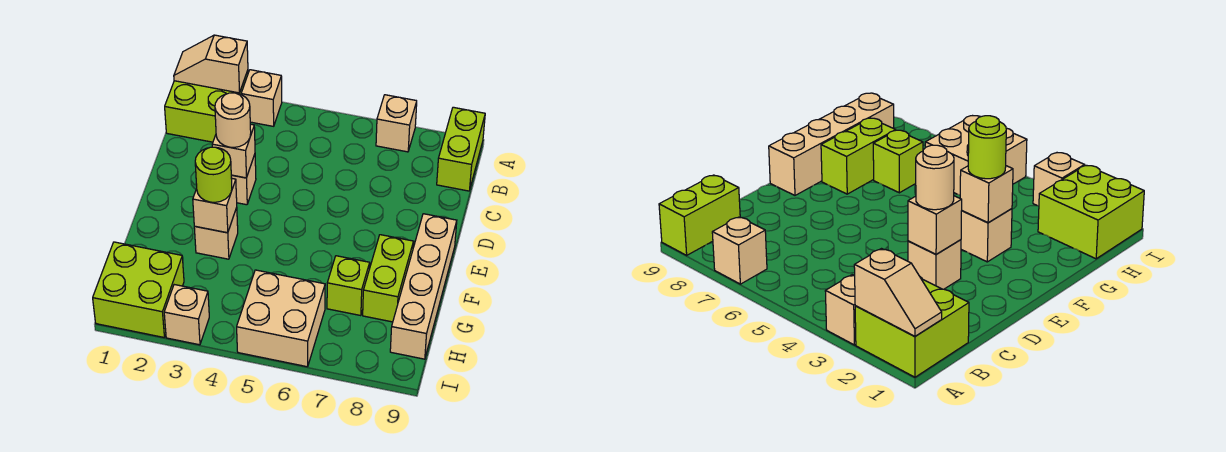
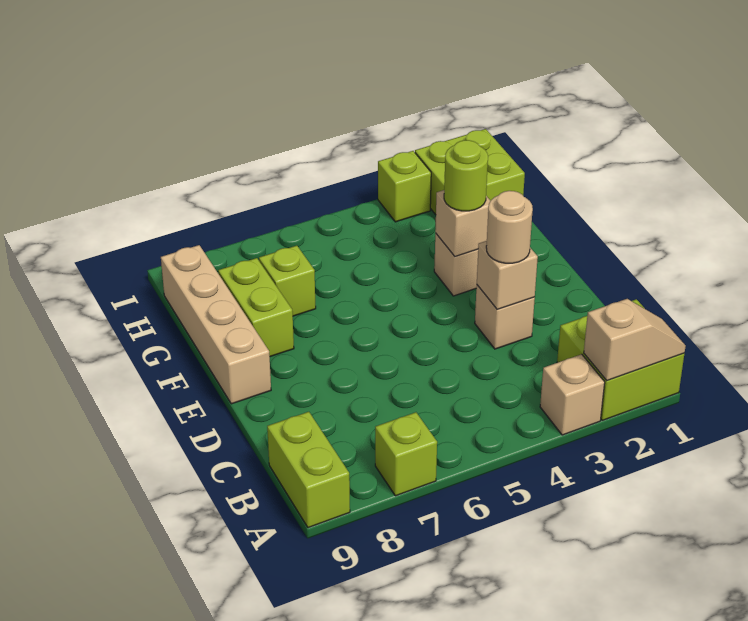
tan brick A7 level 1 -> lime brick A7 level 1
tan brick H5:I6 level 1 -> none
tan brick I3 level 1 -> lime brick I3 level 1

